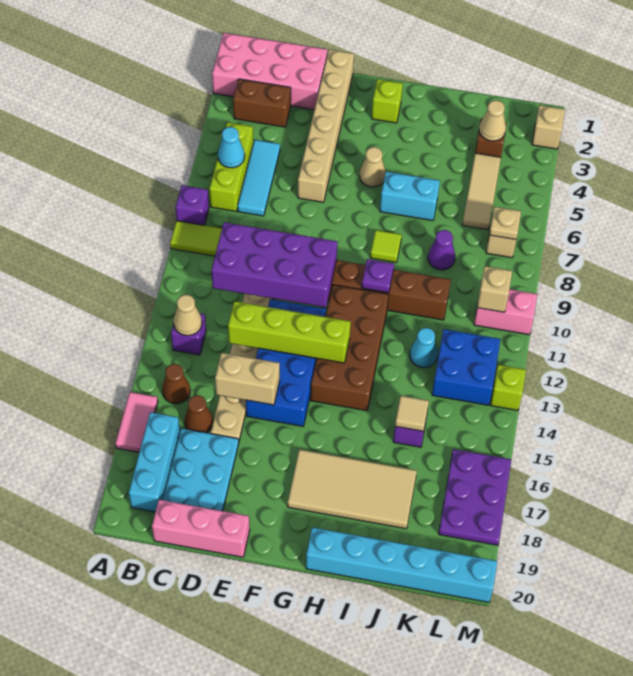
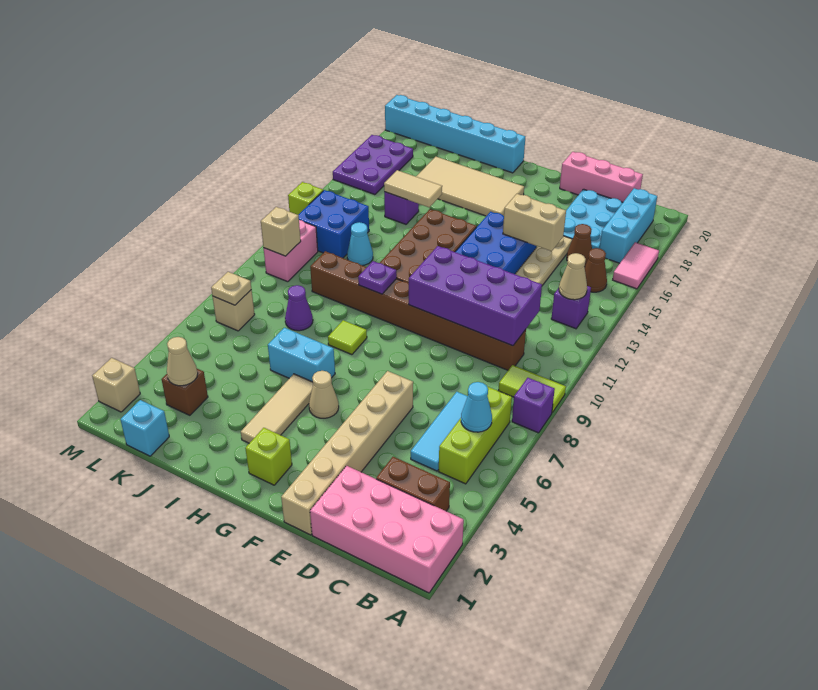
lime brick D13:G13 level 2 -> none
tan tile J15 level 2 -> tan tile I15:J15 level 2
none -> cyan brick K1 level 1
tan tile K4:K6 level 1 -> tan tile H3:H5 level 1
pink brick L10:M10 level 1 -> pink brick L10:L11 level 1

